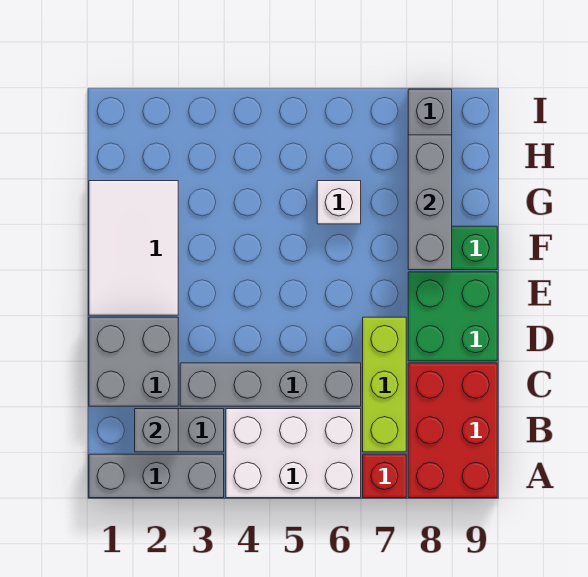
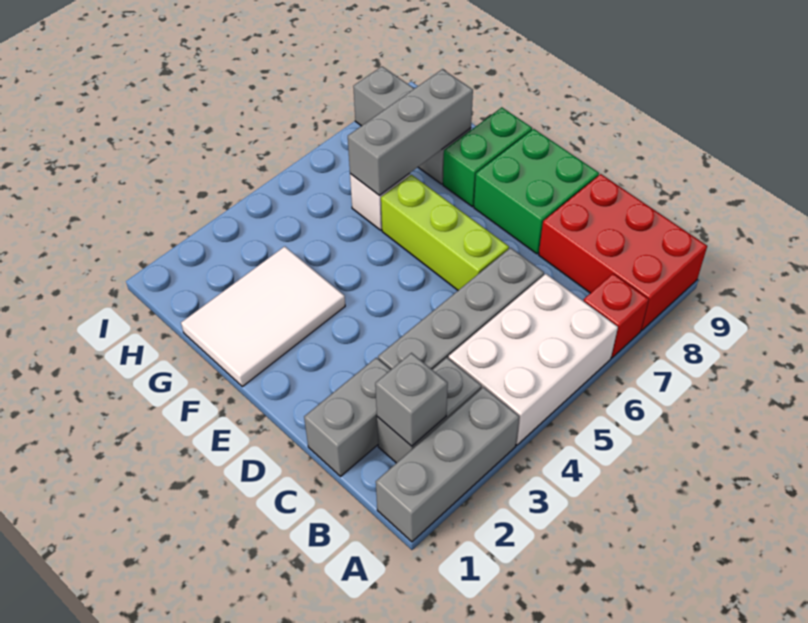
lime brick B7:D7 level 1 -> lime brick D6:F6 level 1
grey brick C1:D2 level 1 -> grey brick C1:C2 level 1
white tile E1:G2 level 1 -> white tile F1:G3 level 1
grey brick F8:H8 level 2 -> grey brick G6:G8 level 2

